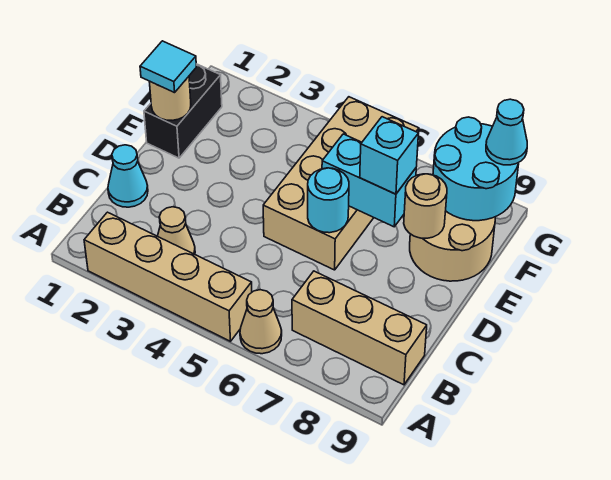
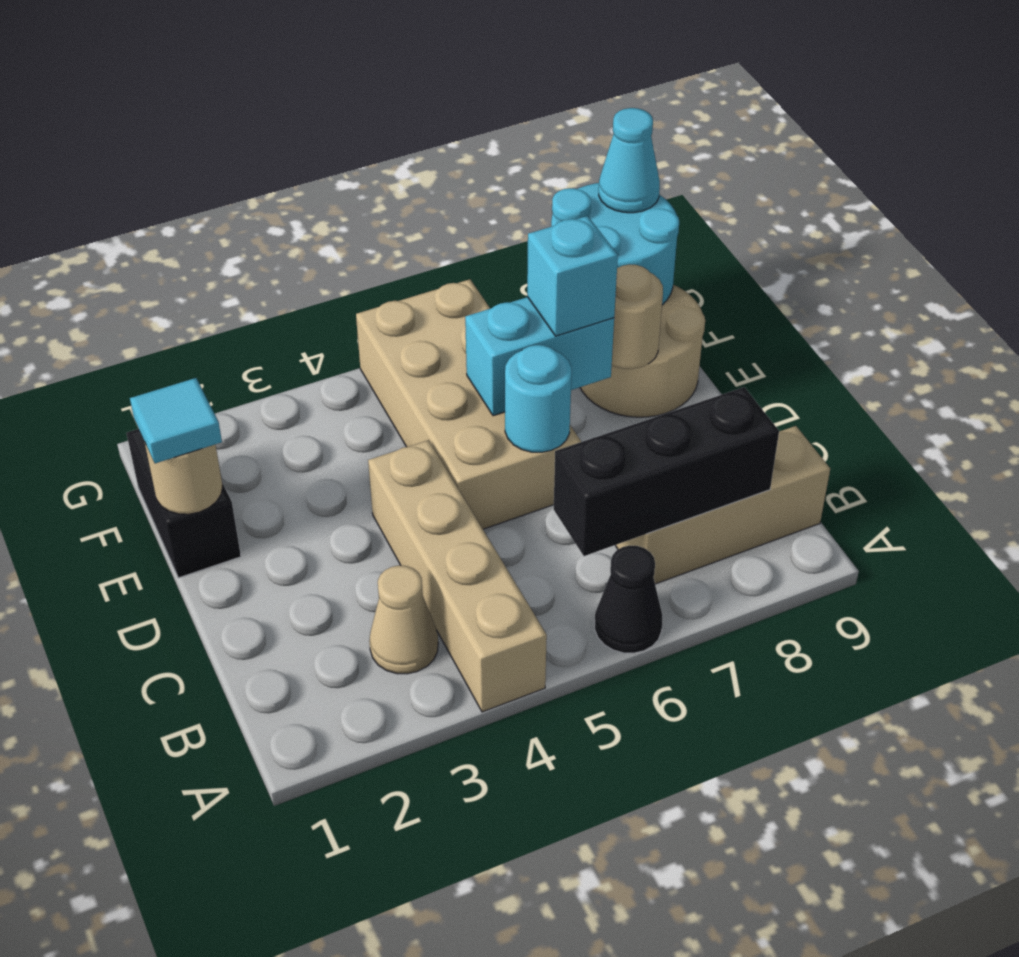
tan brick A2:A5 level 1 -> tan brick A4:D4 level 1
tan cone A6 level 1 -> black cone A6 level 1
none -> black brick B6:B8 level 2
cyan cone C1 level 1 -> none

